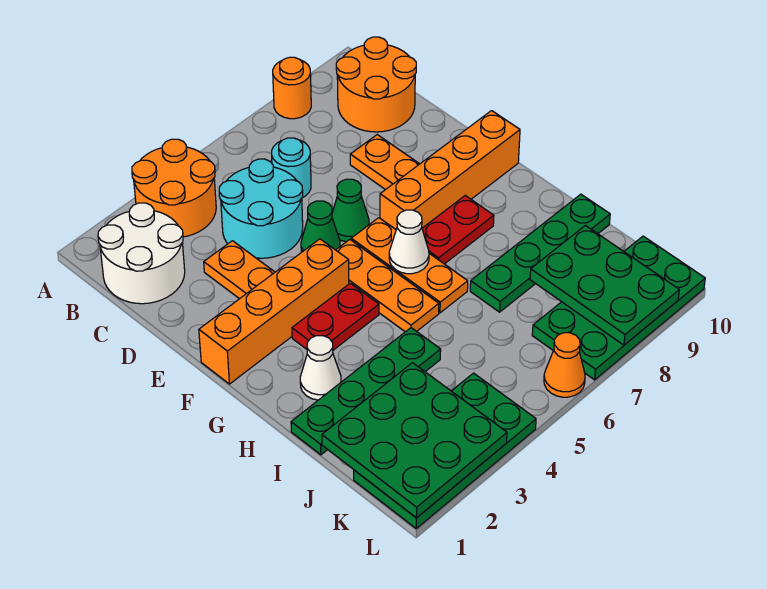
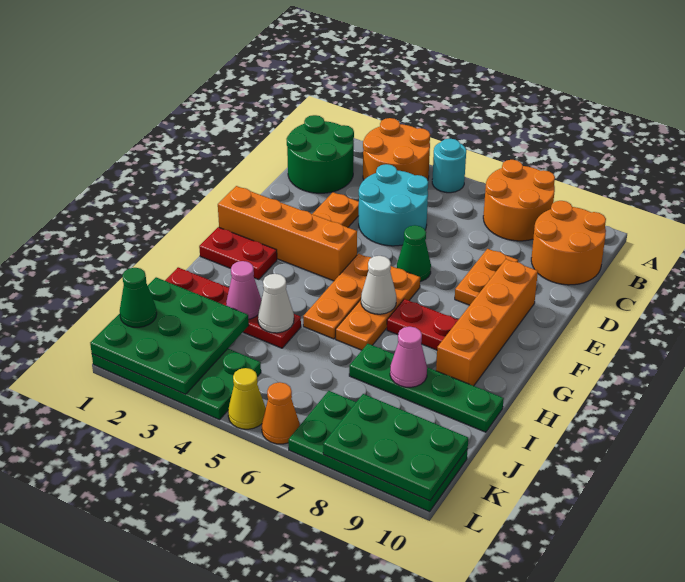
orange round brick A8 level 1 -> orange round brick A7:B8 level 1
white round brick B1:C2 level 1 -> green round brick B1:C2 level 1
cyan round brick C6 level 1 -> cyan round brick A5 level 1
green cone E5 level 1 -> green cone K1 level 3
orange brick F7:F10 level 1 -> orange brick E9:H9 level 1
red plate G3:G4 level 1 -> red plate G1:G2 level 1
white cone H2 level 1 -> white cone I4 level 2
green plate I1:I4 level 1 -> red plate I1:I4 level 1
none -> pink cone I3 level 2
none -> pink cone I8 level 2
green plate J8:L9 level 2 -> green plate K8:L10 level 2
none -> yellow cone L5 level 1

